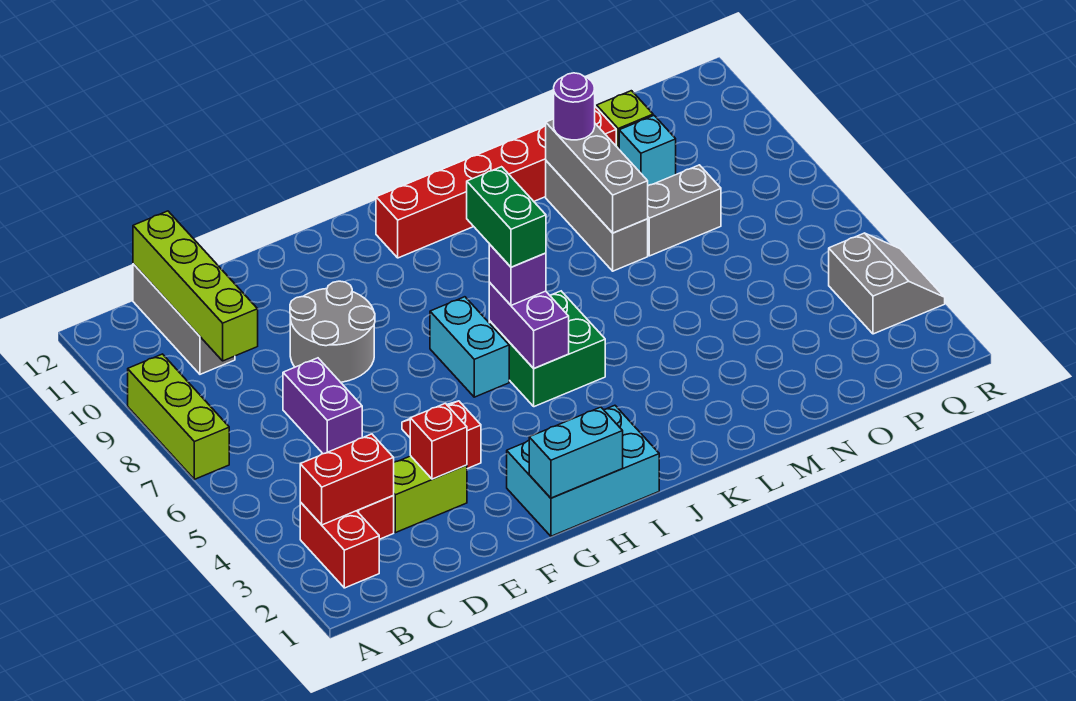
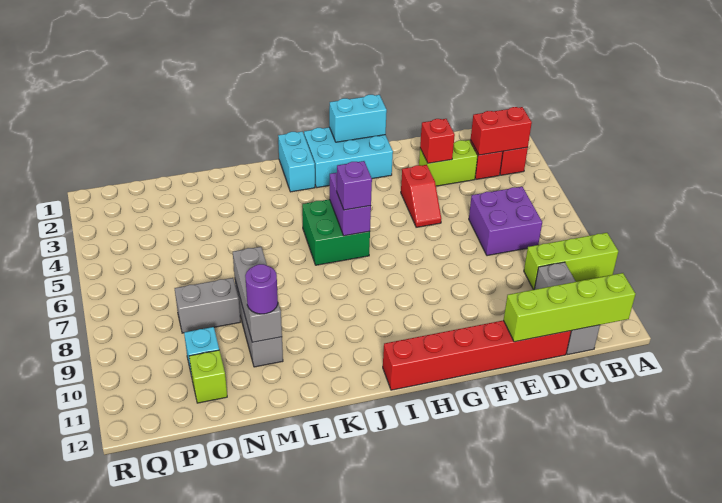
lime brick A7:A9 level 1 -> lime brick A9:C9 level 1
lime brick C9:C12 level 2 -> lime brick B12:E12 level 2
purple brick D6:D7 level 1 -> purple brick C6:D7 level 1
grey round brick E8:F9 level 1 -> none
cyan brick H6:H7 level 1 -> cyan brick J1:J2 level 1
green brick I6:I7 level 4 -> none
red brick I11:N11 level 1 -> red brick D12:I12 level 1
grey slope Q3:R4 level 1 top Q -> none

